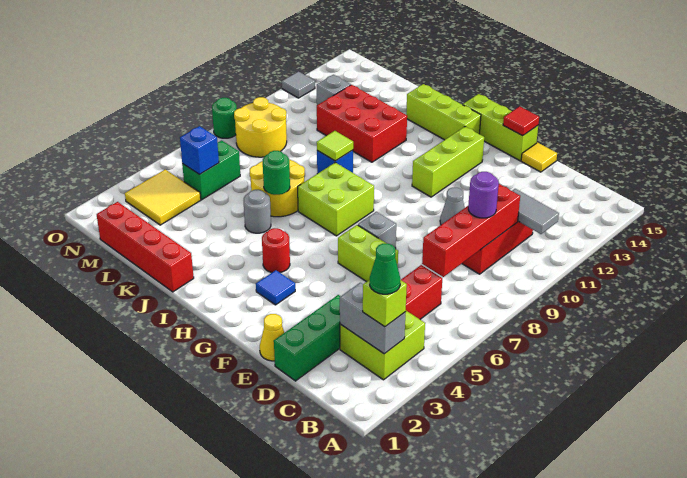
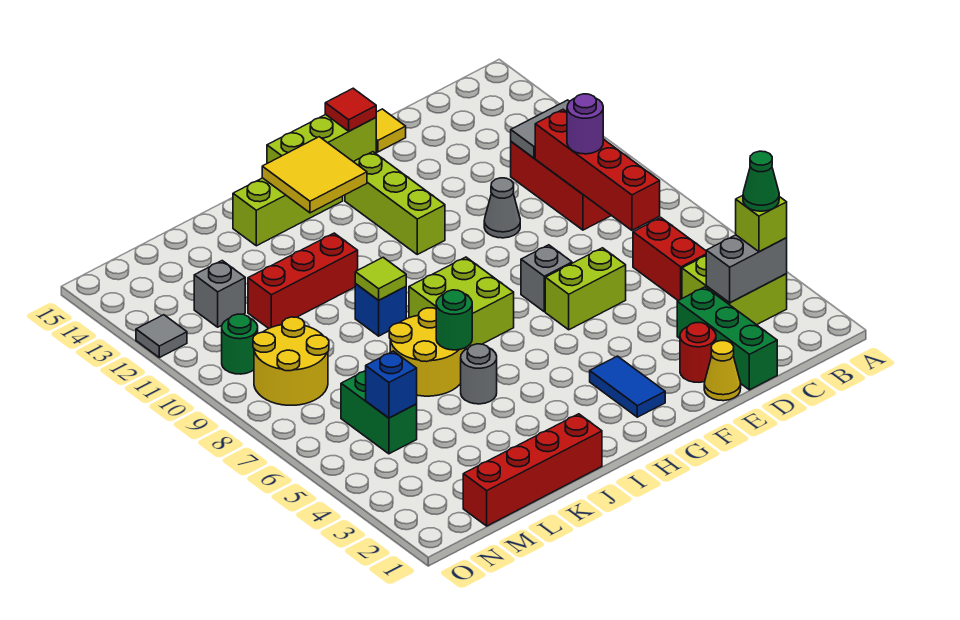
blue tile G3 level 1 -> blue tile G2:G3 level 1
red round brick H4 level 1 -> red round brick E2 level 1
red brick J11:L12 level 1 -> red brick J11:L11 level 1
yellow tile M3:N4 level 1 -> yellow tile H13:I14 level 2
green round brick O8 level 1 -> green round brick N10 level 1

